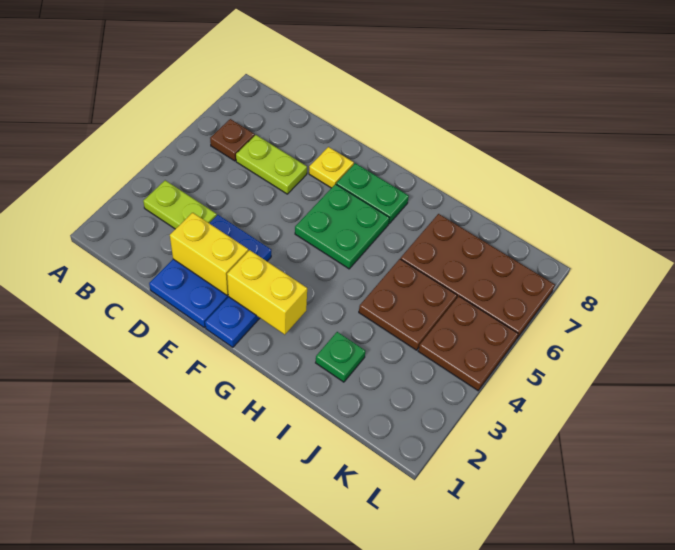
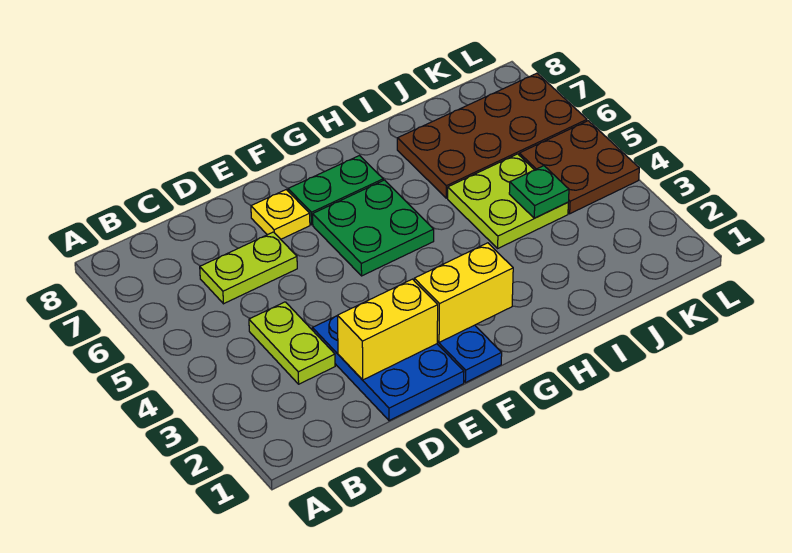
lime plate B3:C3 level 1 -> lime plate C3:C4 level 1
brown plate B6 level 1 -> none
green plate I2 level 1 -> green plate J4 level 2
brown plate I4:J5 level 1 -> lime plate I4:J5 level 1

